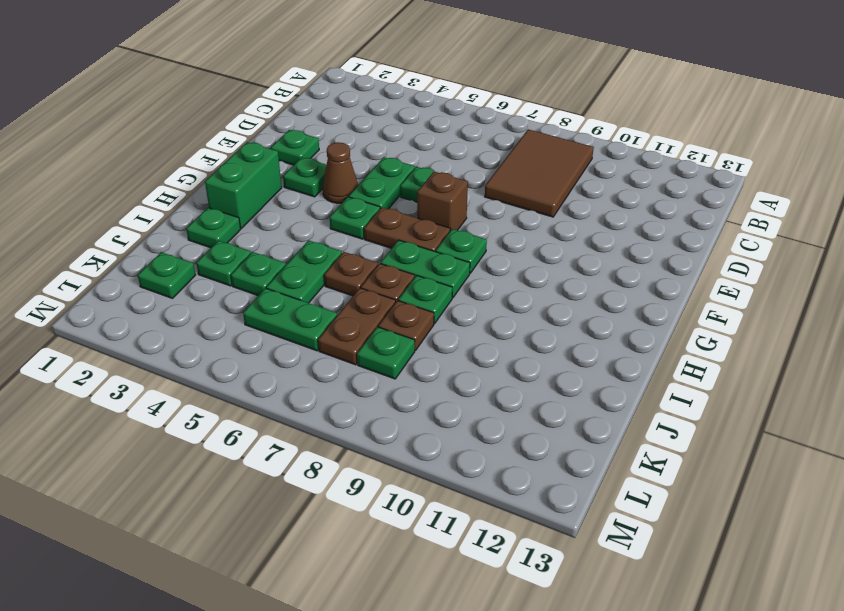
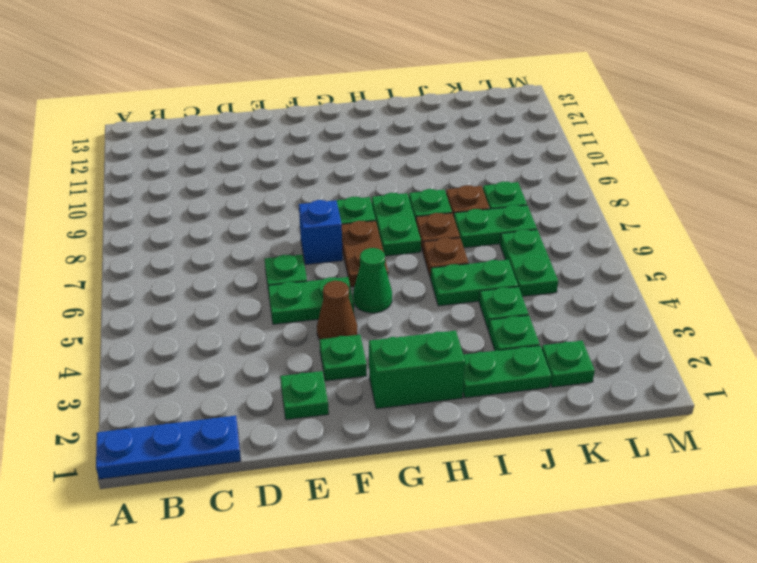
none -> blue plate A1:C1 level 1
brown tile B8:D9 level 1 -> none
brown brick F7 level 1 -> blue brick F7 level 1
green plate G5 level 1 -> green cone G5 level 1
green plate I2 level 1 -> green plate I2:J2 level 1
brown plate J7:K7 level 1 -> green plate J7:K7 level 1

